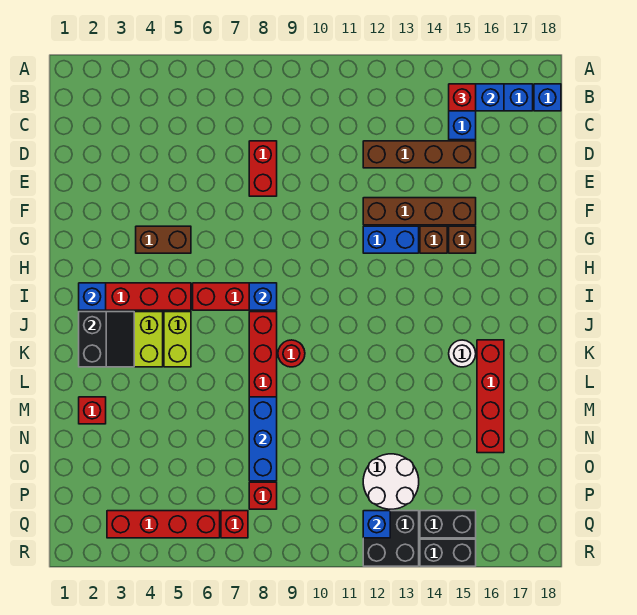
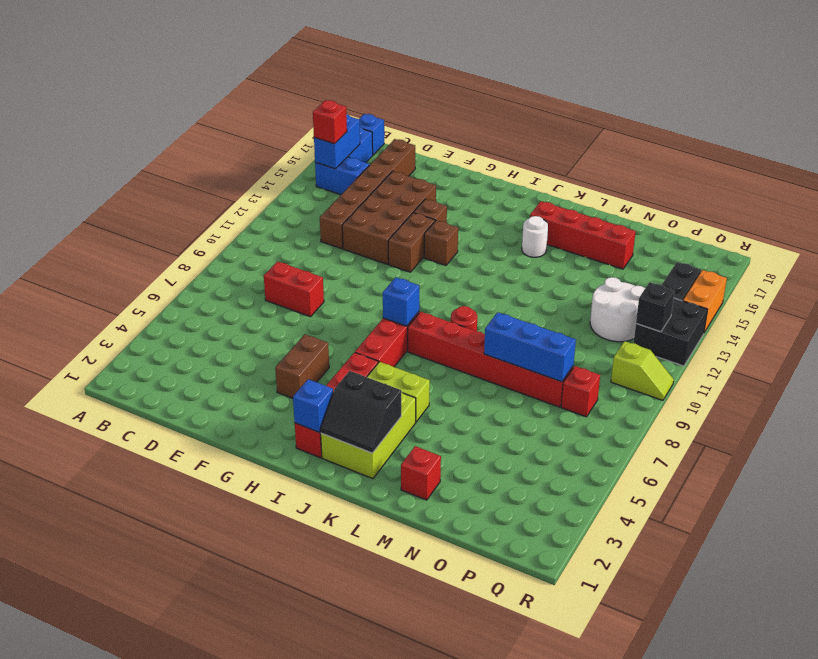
brown brick D12:D15 level 1 -> brown brick D12:D17 level 1
brown brick F12:F15 level 1 -> brown brick E12:F15 level 1
blue brick G12:G13 level 1 -> brown brick G12:G13 level 1
brown brick G15 level 1 -> brown brick H13 level 1
black slope J2:K3 level 2 top 2 -> black slope J2:K3 level 2 top 3
red brick Q3:Q6 level 1 -> none
red brick Q7 level 1 -> none
none -> lime slope Q10:R10 level 1 top Q
blue brick Q12 level 2 -> black brick Q12 level 2
black brick R14:R15 level 1 -> orange brick R14:R15 level 1

